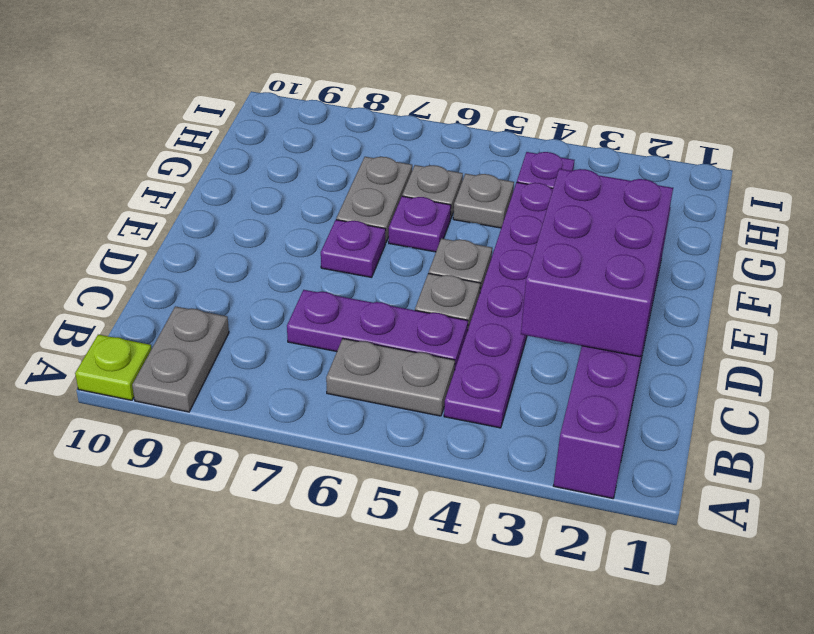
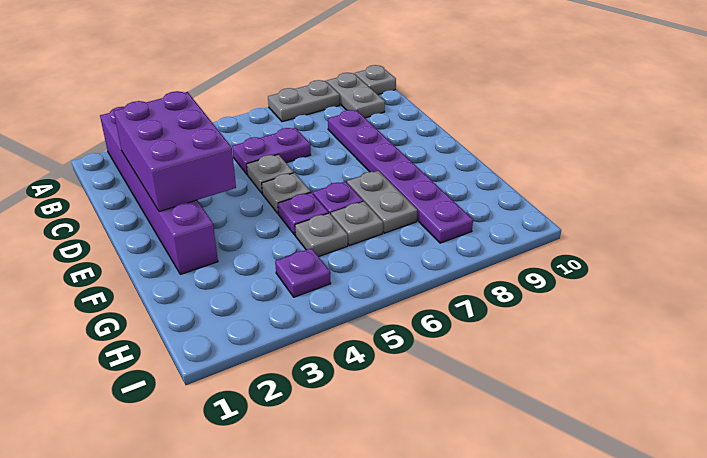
lime plate A10 level 1 -> grey plate A10 level 1
purple plate B4:G4 level 1 -> purple plate C8:H8 level 1
grey plate B5:B6 level 1 -> grey plate A7:A8 level 1
purple plate C5:C7 level 1 -> purple plate C5:C6 level 1
purple plate E7 level 1 -> purple plate F5 level 1

